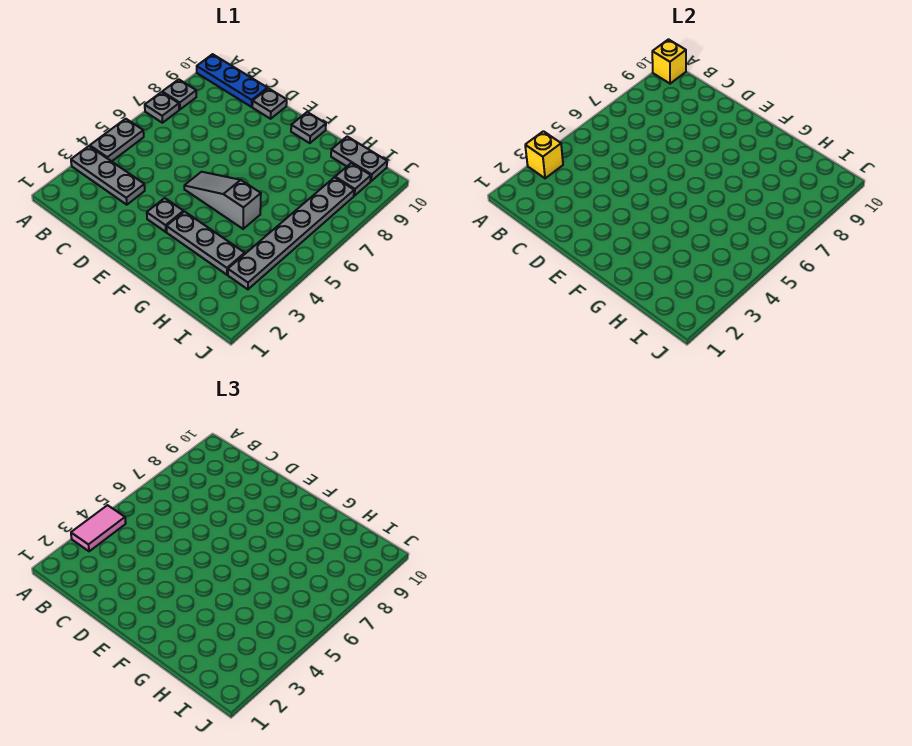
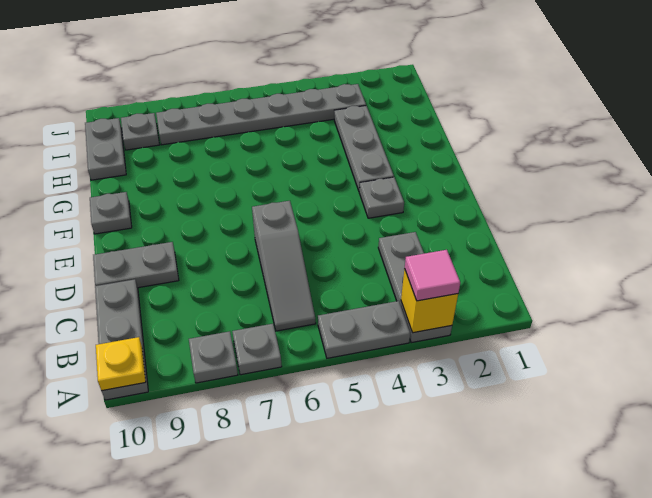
pink tile A3:A4 level 3 -> pink tile A3 level 3
blue plate A10:C10 level 1 -> grey plate A10:C10 level 1
yellow brick A10 level 2 -> yellow plate A10 level 2
grey plate D10 level 1 -> grey plate D9:D10 level 1
grey slope E5:G5 level 1 top G -> grey slope B6:D6 level 1 top D

